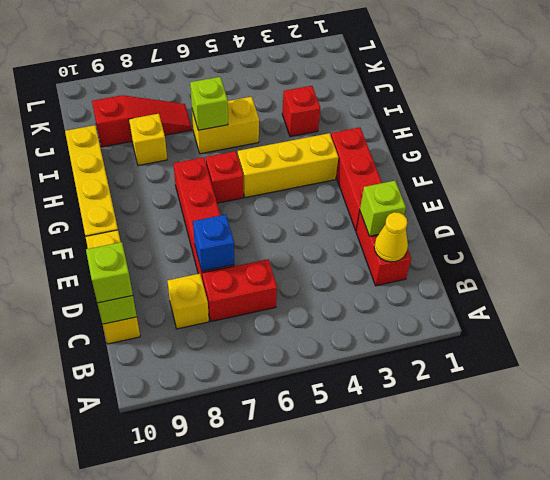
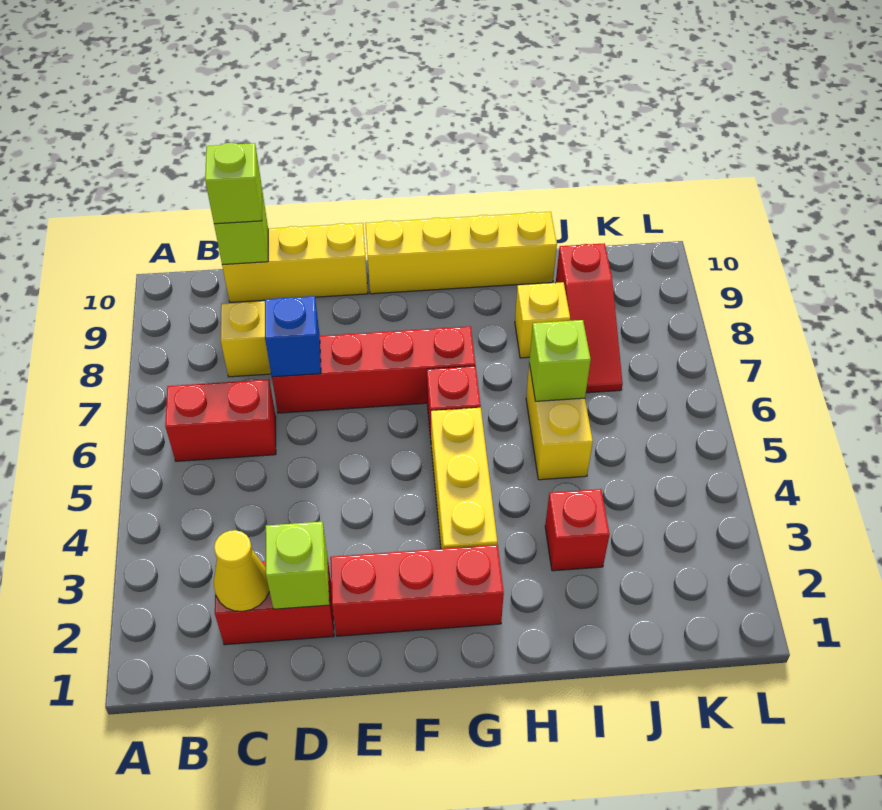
red brick C6:C7 level 1 -> red brick B6:C6 level 1

